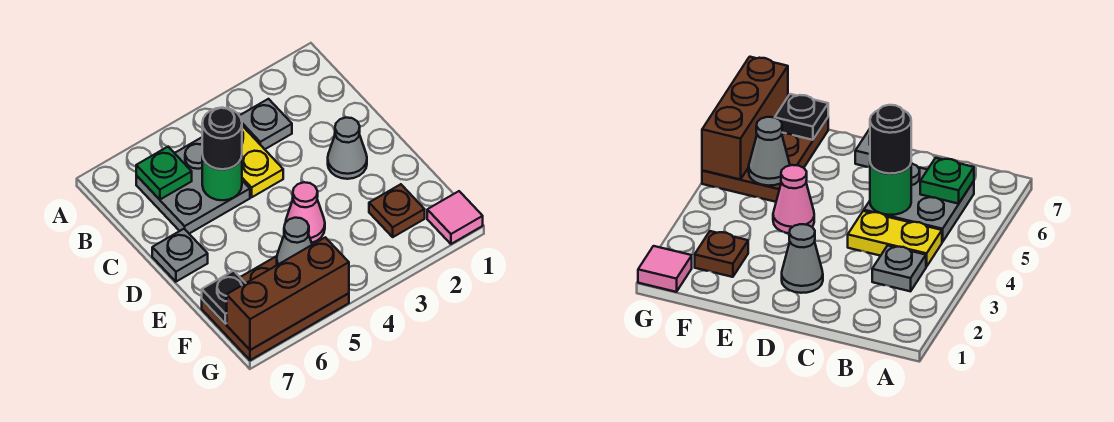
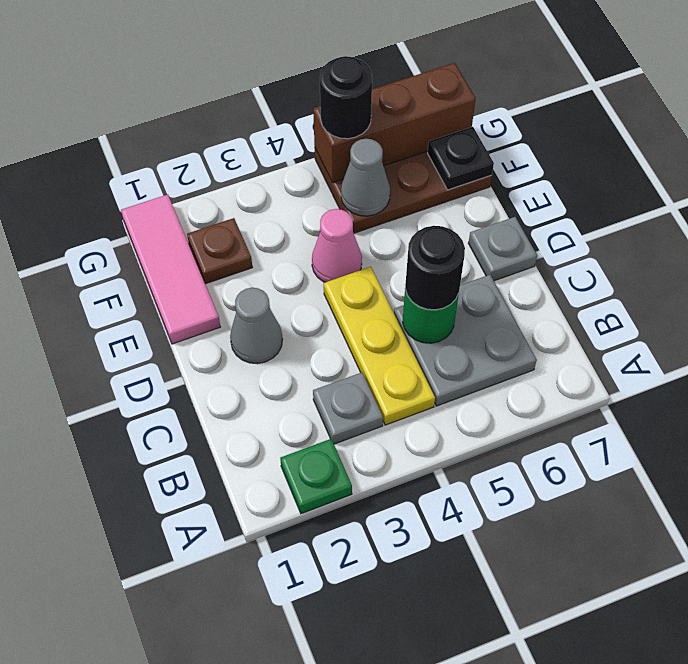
yellow plate B4:C4 level 1 -> yellow plate B4:D4 level 1
green plate B6 level 2 -> green plate A2 level 1
pink tile G1 level 1 -> pink tile E1:G1 level 1
none -> black round brick G5 level 3

